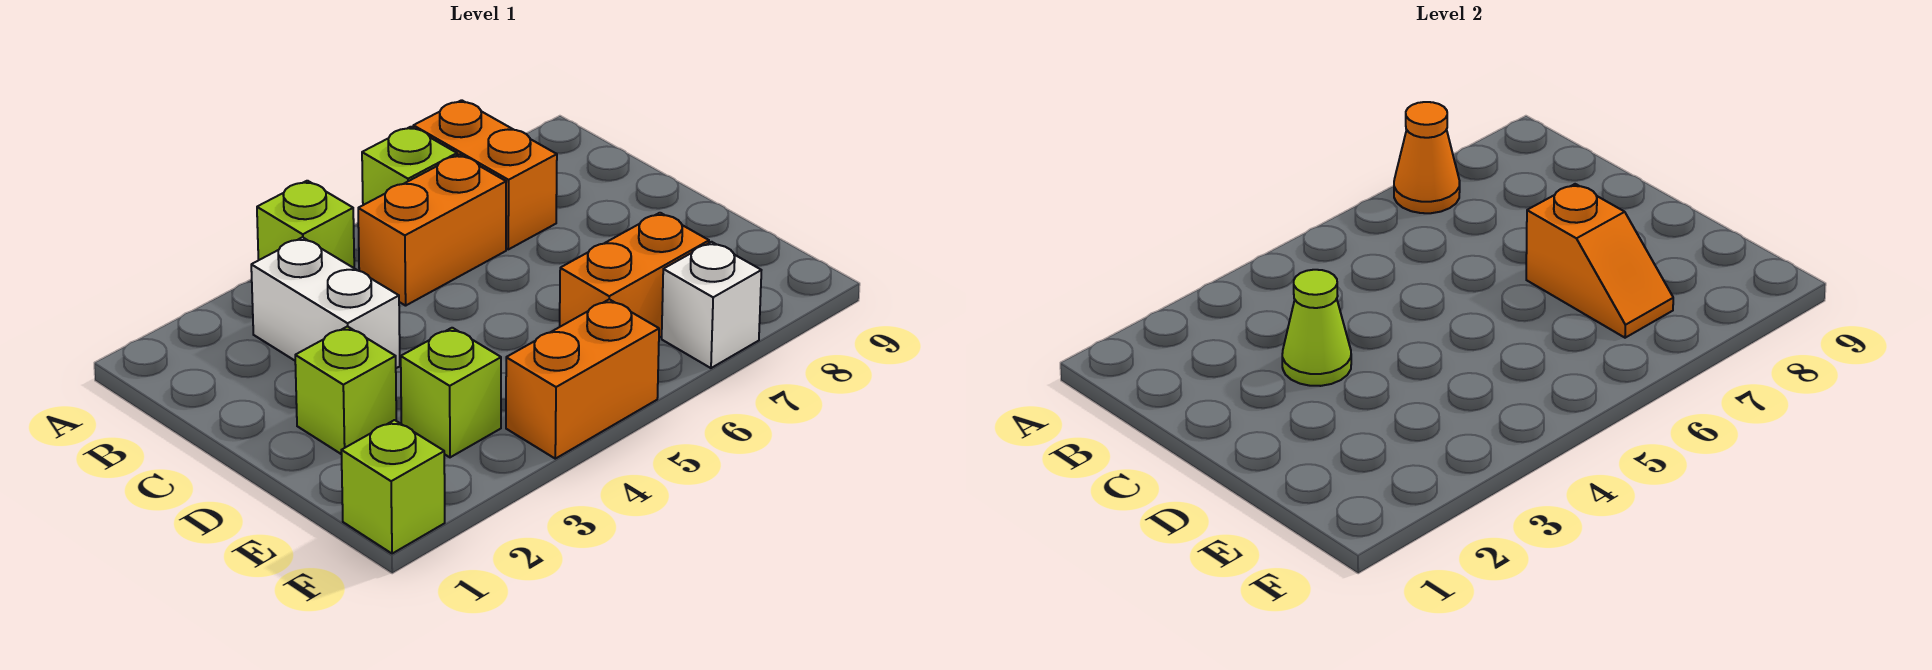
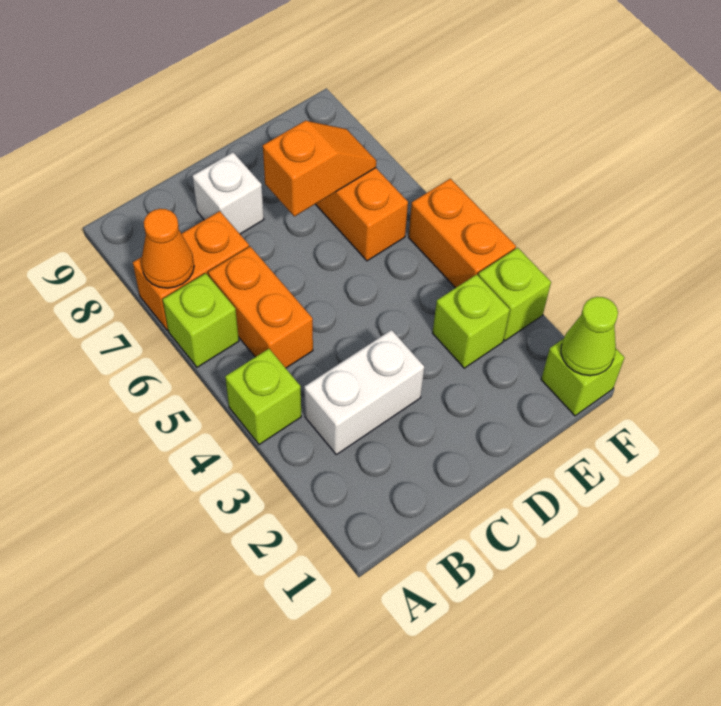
lime cone C3 level 2 -> lime cone F1 level 2
lime brick D2 level 1 -> lime brick F3 level 1
white brick F7 level 1 -> white brick C8 level 1

